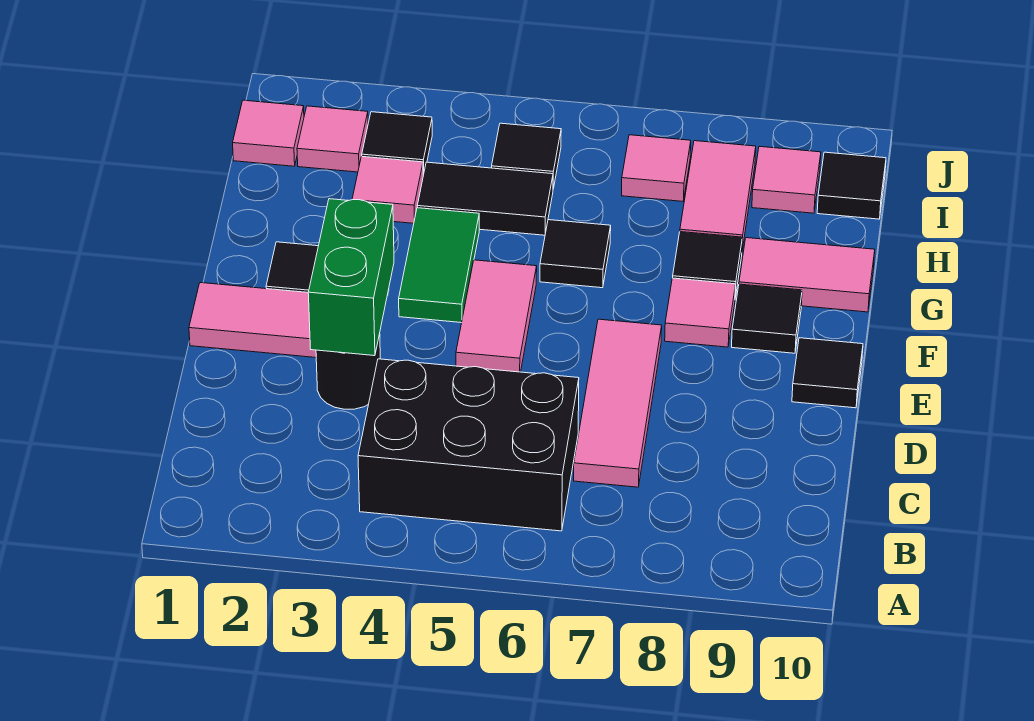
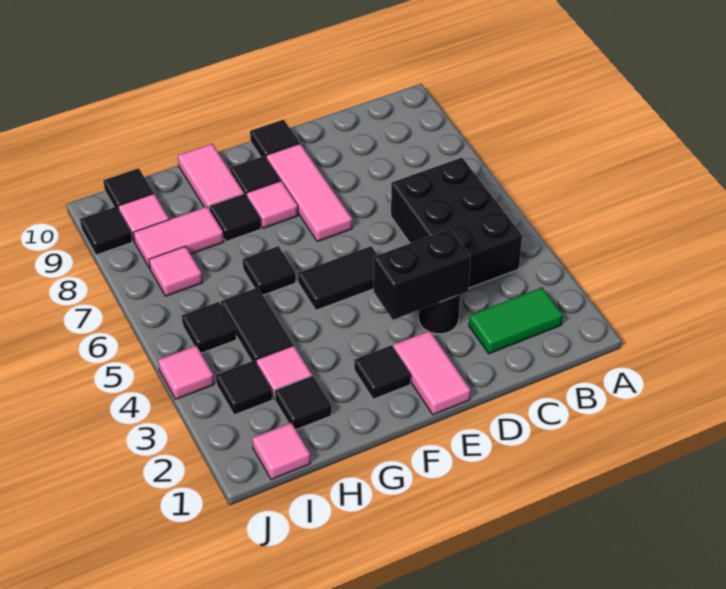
pink tile C7:E7 level 1 -> pink tile E7:E9 level 1
green brick D3:E3 level 2 -> black brick D3:E3 level 2
pink tile E5:F5 level 1 -> black tile E5:F5 level 1
green tile F4:G4 level 1 -> green tile B2:C2 level 1
none -> black tile H2 level 1
pink tile I2 level 1 -> pink tile J4 level 1
none -> black tile J9 level 1

